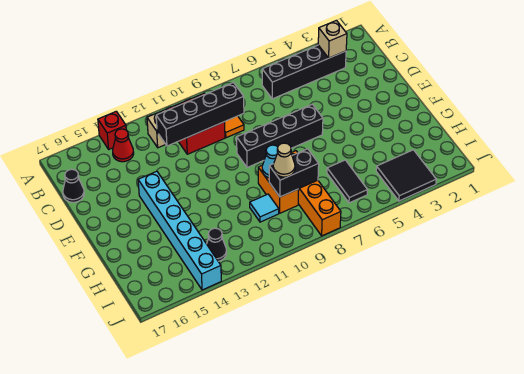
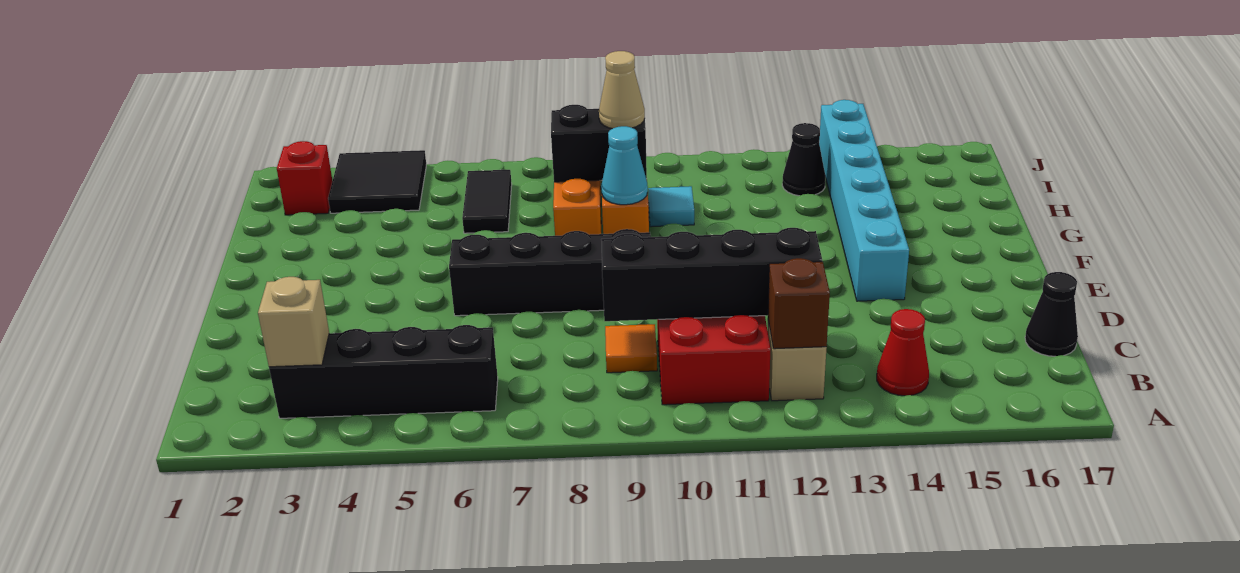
red brick A14 level 1 -> red brick I2 level 1
none -> brown brick B12 level 2

